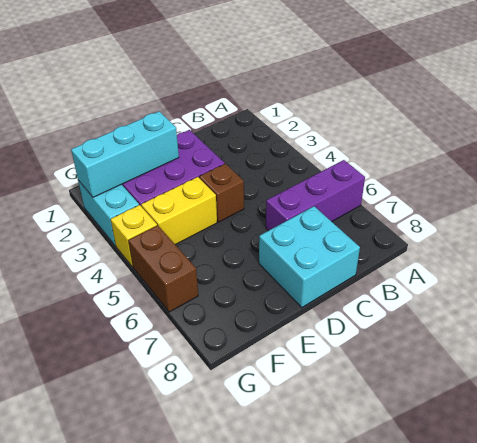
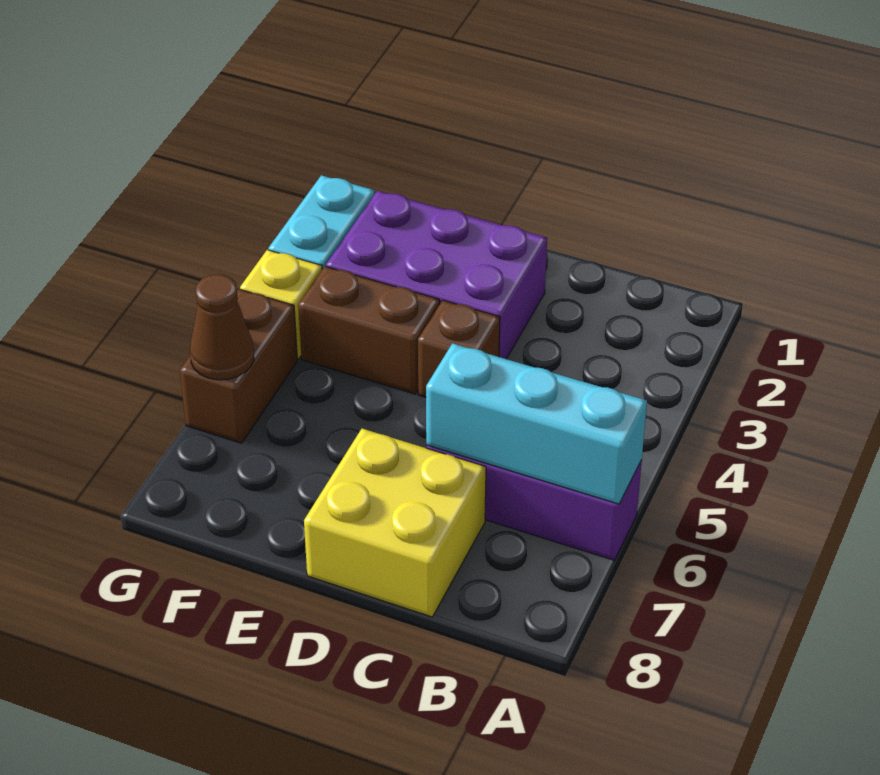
cyan brick C7:D8 level 1 -> yellow brick C7:D8 level 1
cyan brick E2:G2 level 2 -> cyan brick A6:C6 level 2
yellow brick E4:F4 level 1 -> brown brick E4:F4 level 1
none -> brown cone G6 level 2

